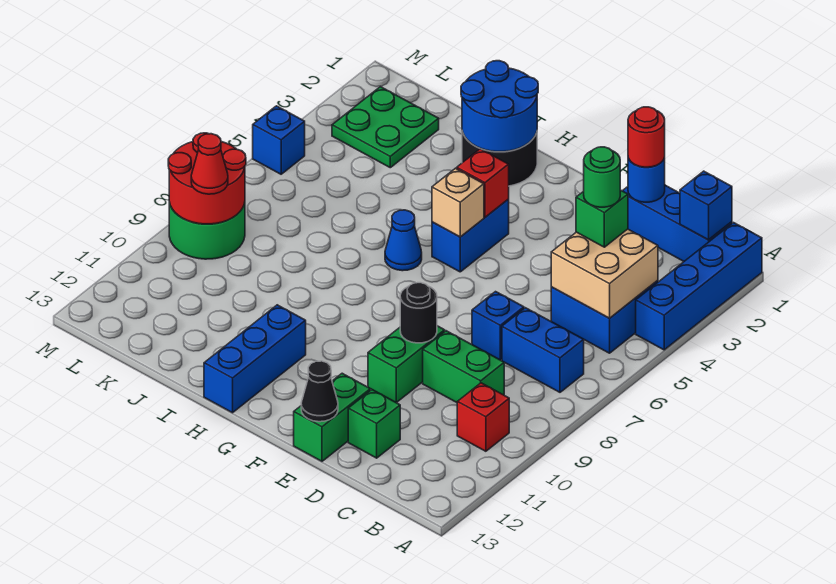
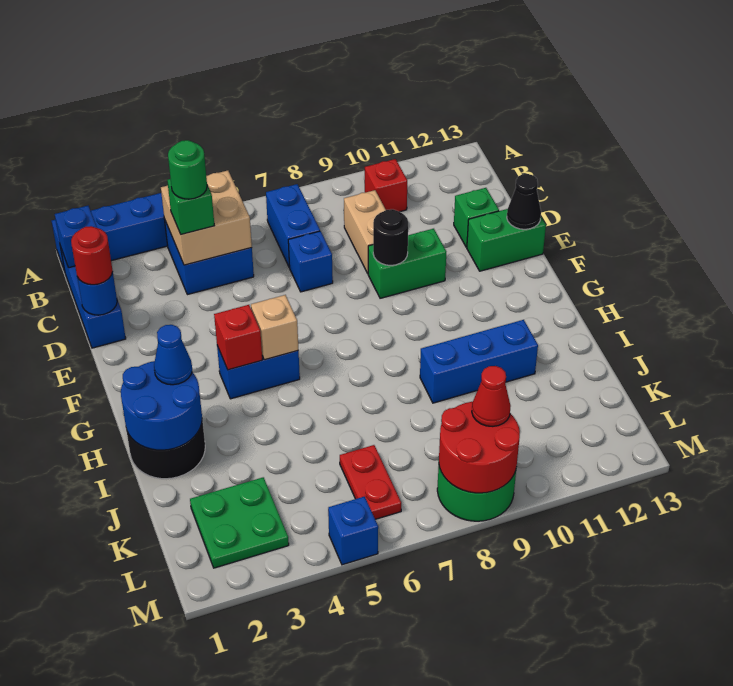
green brick C9:D9 level 1 -> tan brick C9:D9 level 1
blue cone H6 level 1 -> blue cone H2 level 3
blue brick H11:H13 level 1 -> blue brick I9:I11 level 1
none -> red plate K6:L6 level 1

